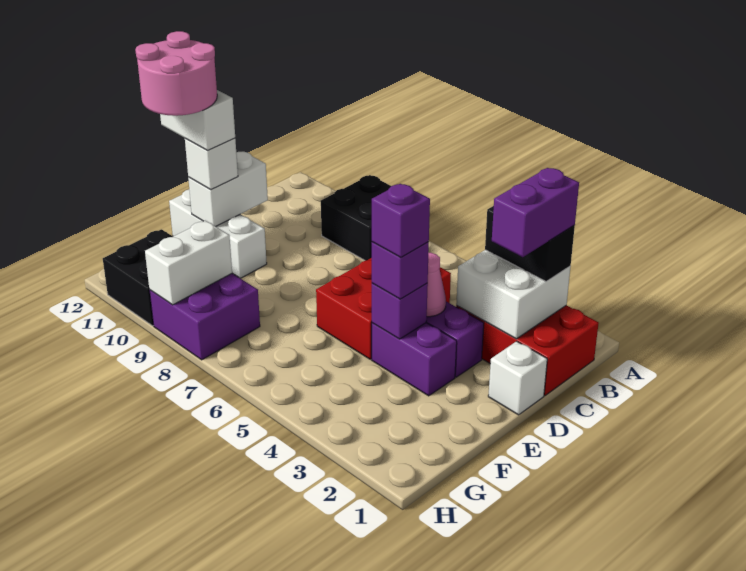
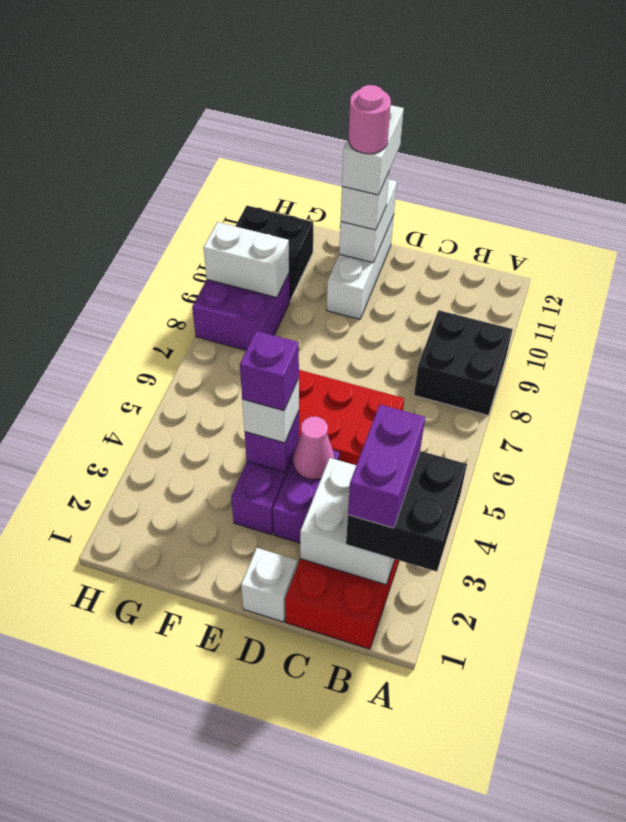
black brick B2:B3 level 3 -> black brick A2:B3 level 3
purple brick B2:C2 level 4 -> purple brick B2:B3 level 4
white brick D11:E11 level 2 -> white brick E11:E12 level 2
purple brick E4 level 3 -> white brick E4 level 3
pink round brick E11:F12 level 5 -> pink round brick E11 level 5

